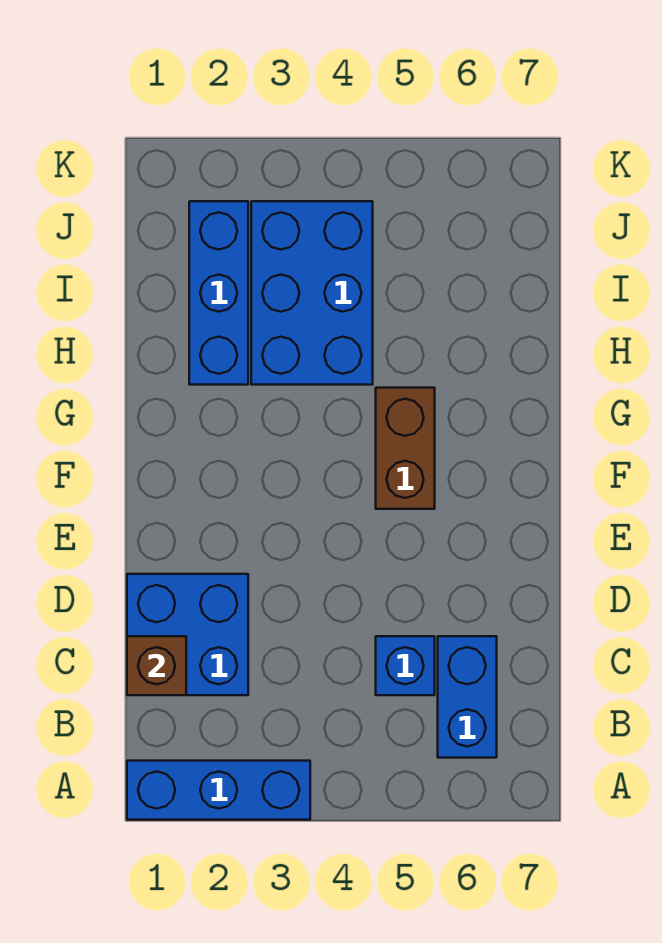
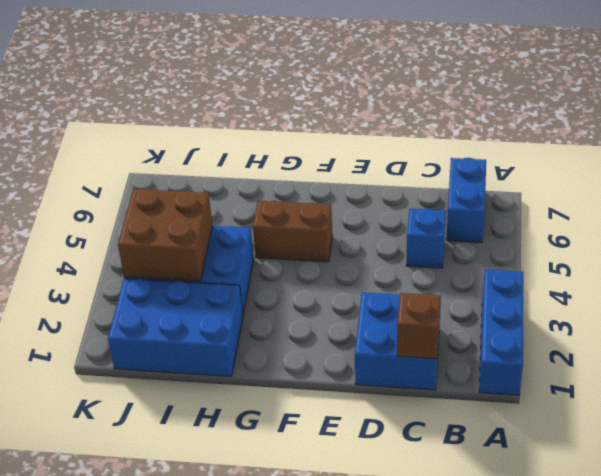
blue brick B6:C6 level 1 -> blue brick B6:B7 level 1
blue brick H2:J2 level 1 -> blue brick H1:J2 level 1
none -> brown brick I3:J4 level 2

